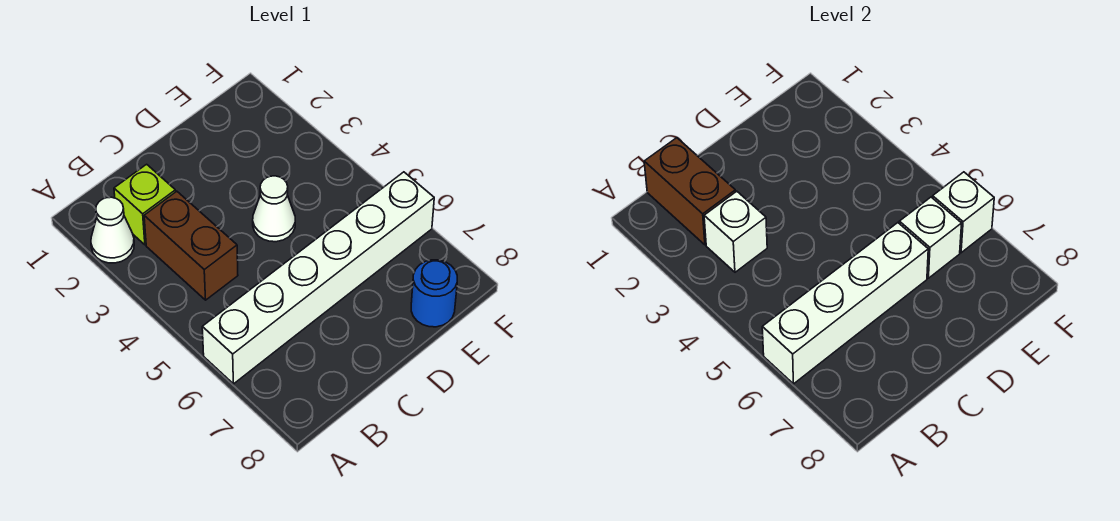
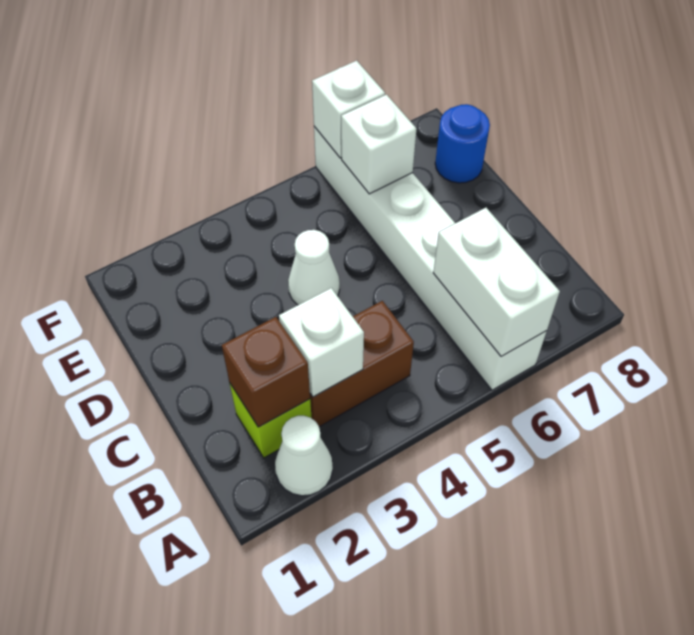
white brick A6:D6 level 2 -> white brick A6:B6 level 2
brown brick B1:B2 level 2 -> brown brick B2 level 2

